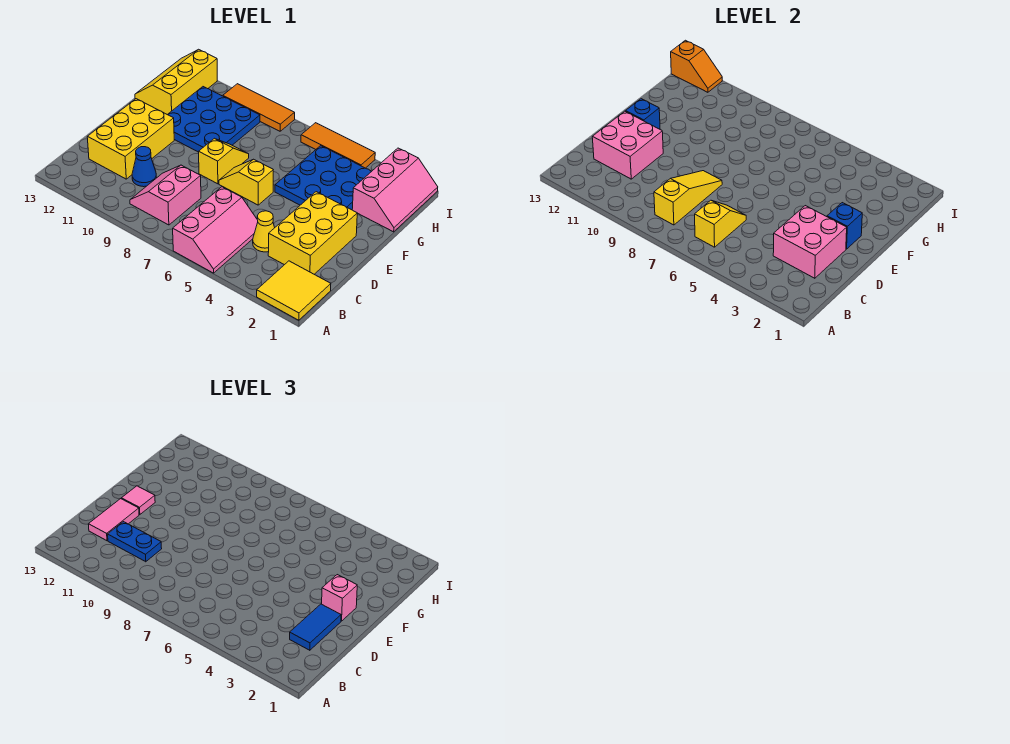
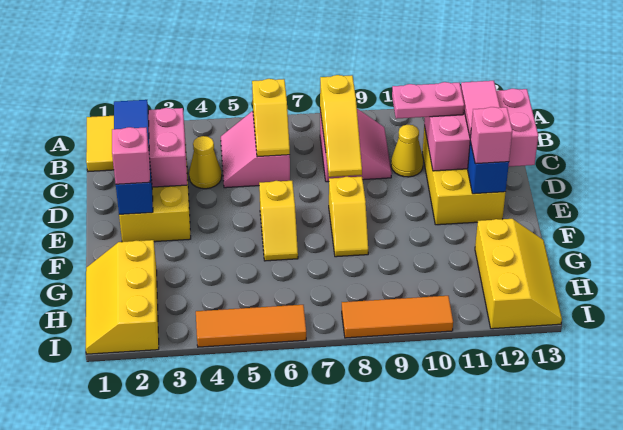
pink slope A5:C6 level 1 top 6 -> pink slope B5:C6 level 1 top 6
blue cone C10 level 1 -> yellow cone C10 level 1
blue plate C10:C11 level 3 -> pink plate C10:C11 level 3
pink brick C11:D12 level 2 -> pink brick C11:D13 level 2
yellow slope E6:E7 level 1 top 6 -> yellow slope E6:F6 level 1 top E
pink tile E12 level 3 -> pink brick E12 level 3
blue plate F3:H5 level 1 -> none
blue plate F9:H11 level 1 -> none
pink slope G1:I2 level 1 top 2 -> yellow slope G1:I2 level 1 top 2
orange slope I12:I13 level 2 top 13 -> none

